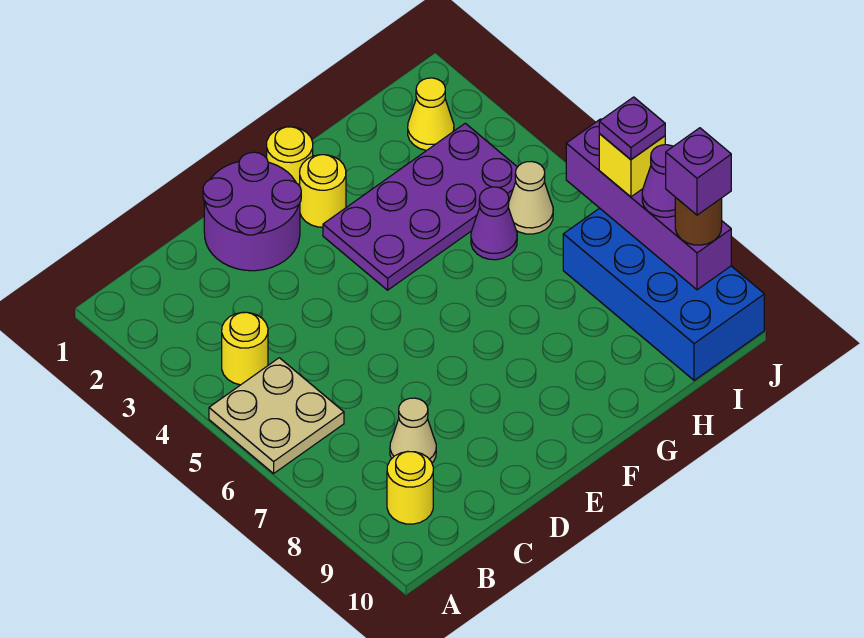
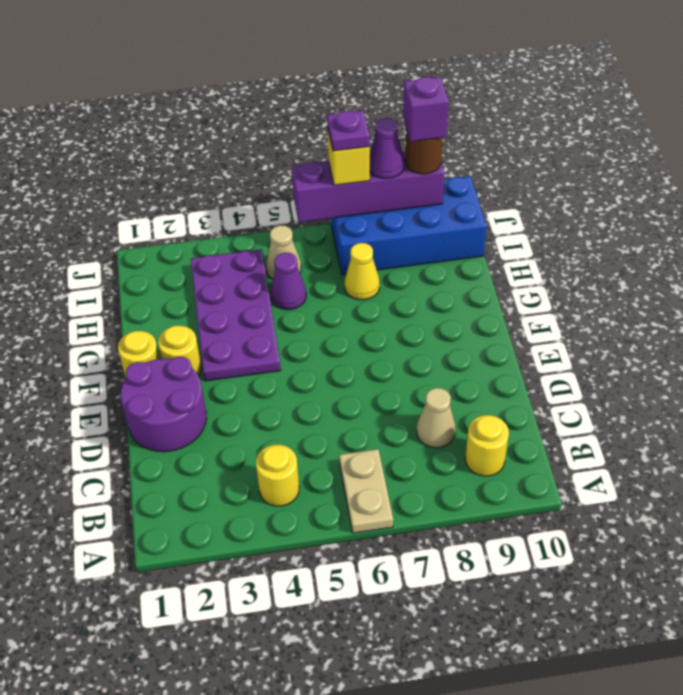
tan plate A5:B6 level 1 -> tan plate A6:B6 level 1
yellow cone I2 level 1 -> yellow cone H7 level 1

